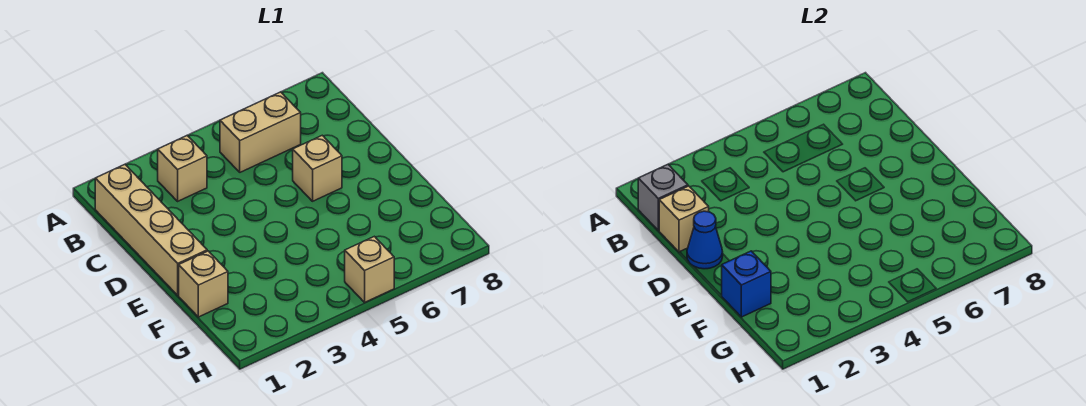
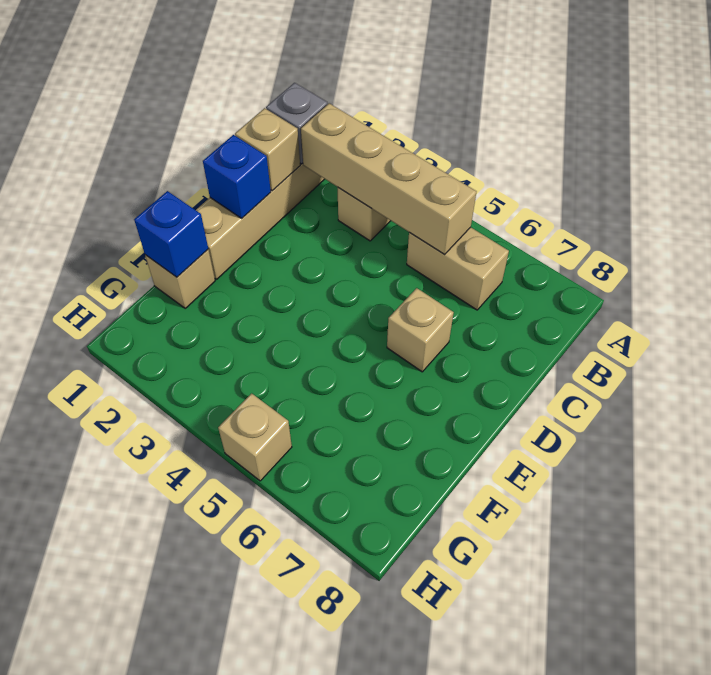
none -> tan brick B2:B5 level 2
blue cone D1 level 2 -> blue brick D1 level 2

